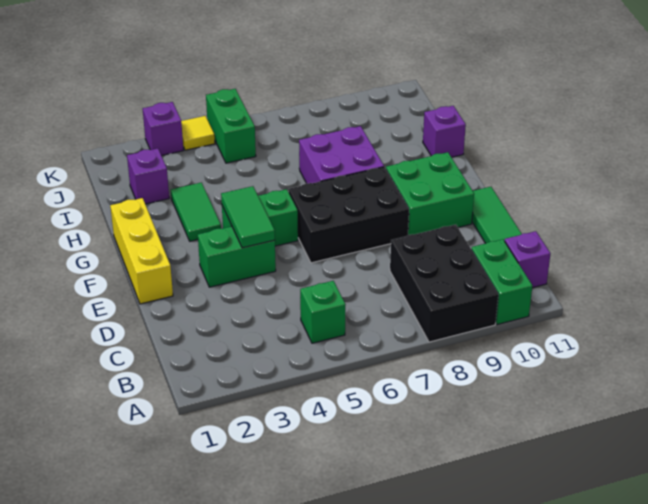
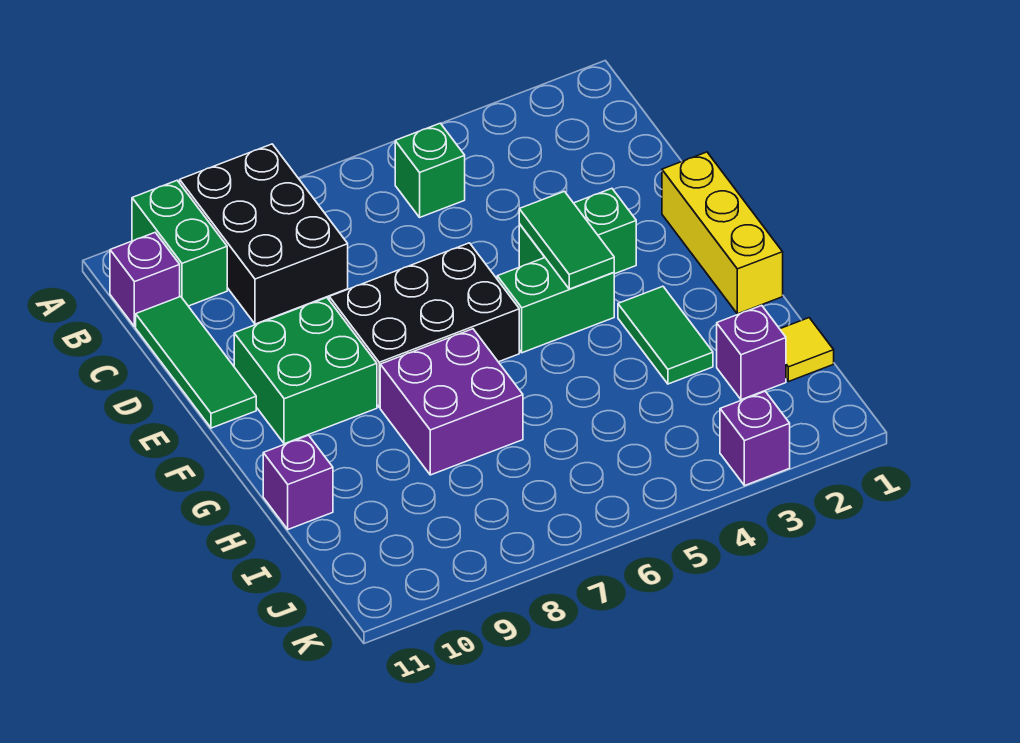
green brick J5:K5 level 1 -> none
yellow tile K4 level 1 -> yellow tile I1 level 1

